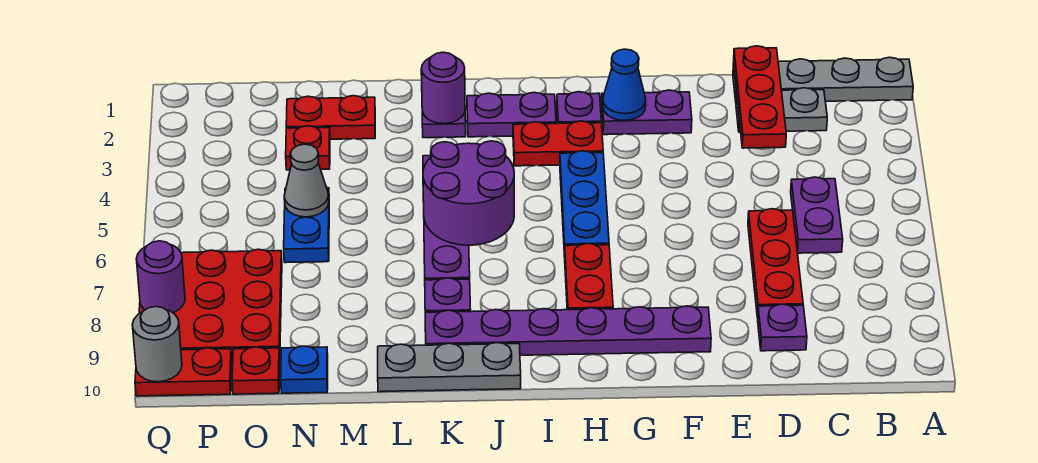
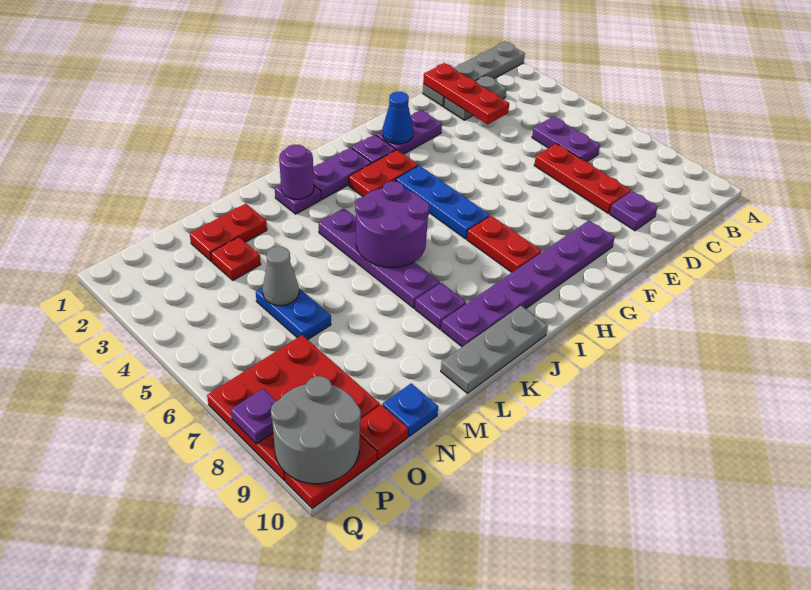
purple round brick Q8 level 2 -> purple plate Q8 level 2
grey round brick Q10 level 2 -> grey round brick P9:Q10 level 2

